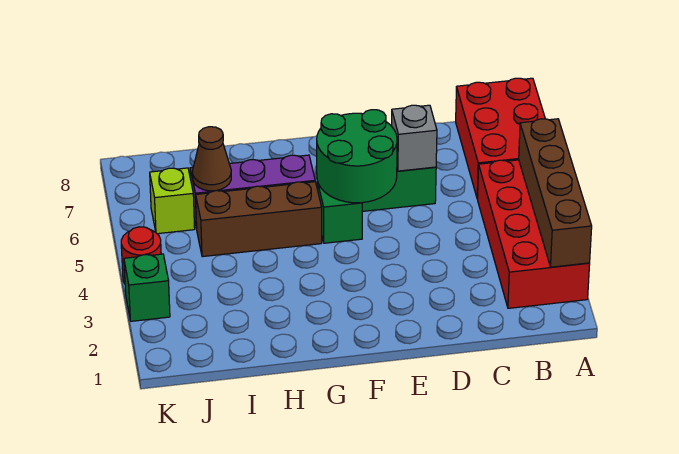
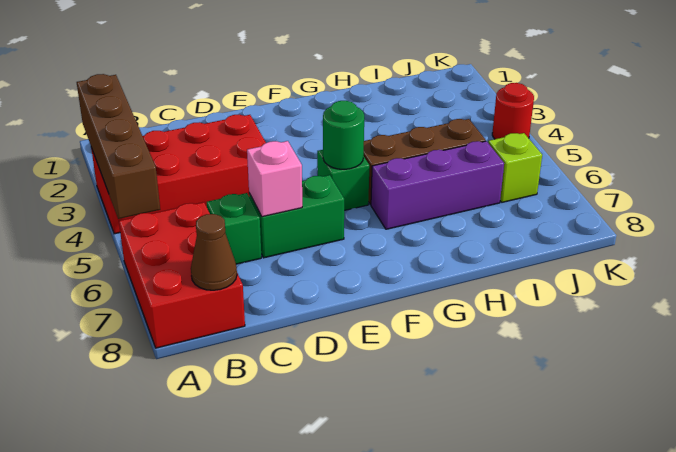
red brick A2:B5 level 1 -> red brick A3:D4 level 1
grey brick D6 level 2 -> pink brick D6 level 2
green round brick E5:F6 level 2 -> green round brick F5 level 2
brown cone I6 level 2 -> brown cone B8 level 2
green brick K3 level 1 -> green brick C6 level 1

